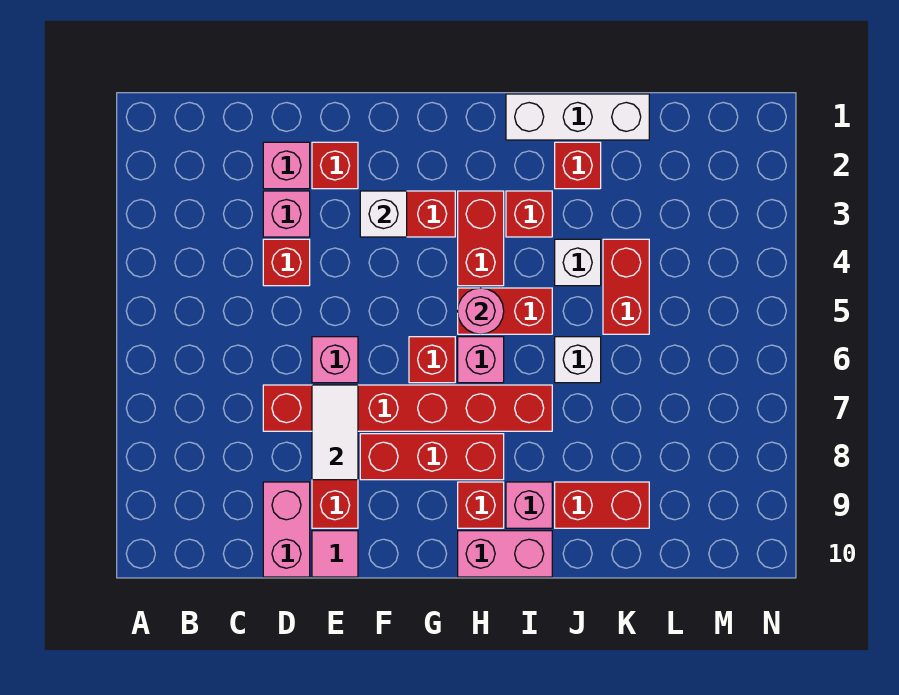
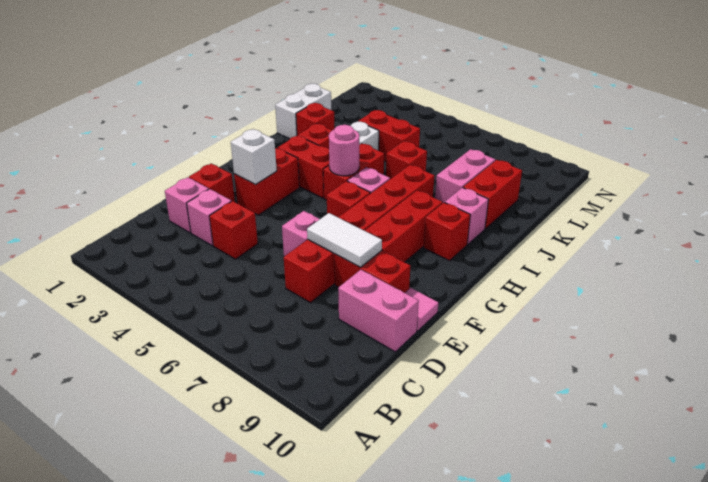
pink brick H10:I10 level 1 -> pink brick J8:K8 level 1
white brick I1:K1 level 1 -> white brick J1:K1 level 1
white brick J6 level 1 -> red brick J6 level 1

